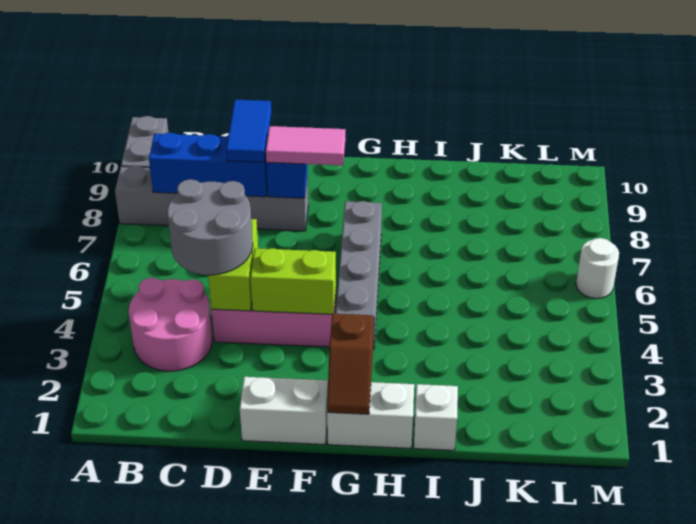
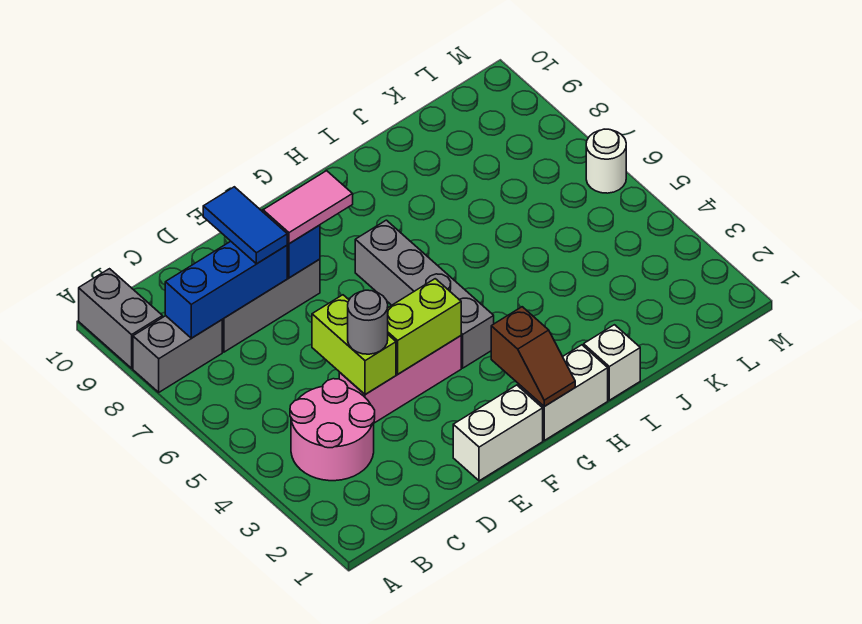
grey round brick C4:D5 level 3 -> grey round brick D4 level 3

